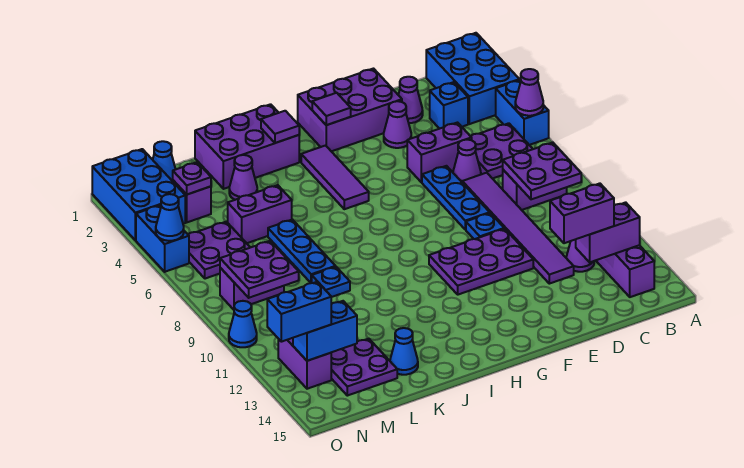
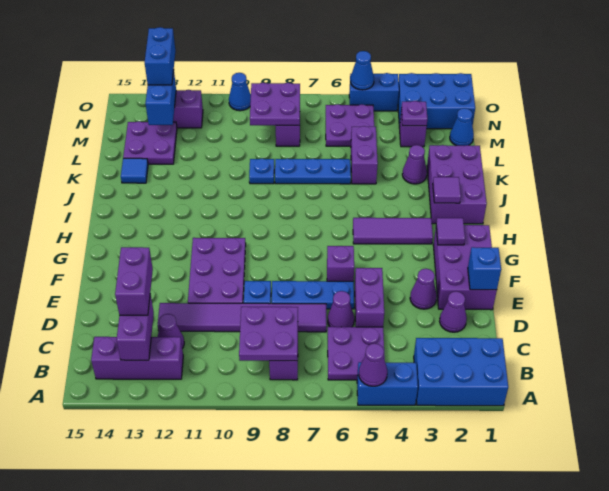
blue brick C3 level 1 -> blue brick E1 level 2
none -> purple brick F6 level 1
blue cone K14 level 1 -> blue tile K14 level 1

